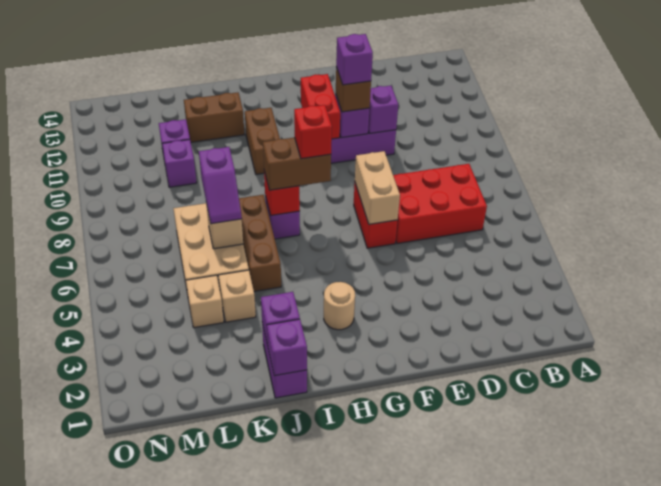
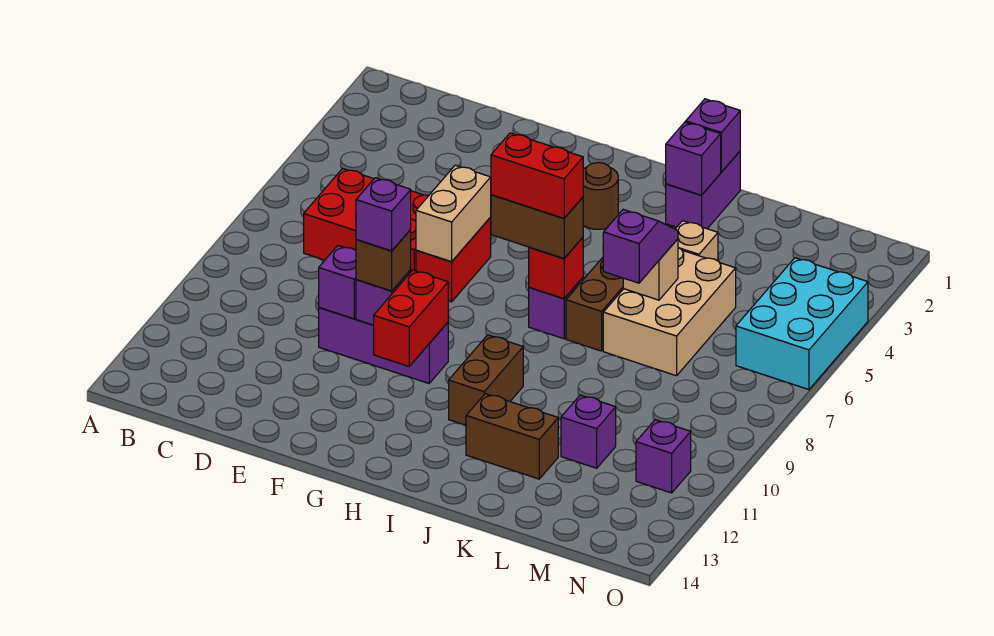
tan round brick H3 level 1 -> brown round brick H3 level 1
red brick H7 level 4 -> red brick H7:I7 level 4
tan brick L4 level 1 -> none
purple brick L10 level 1 -> purple brick N11 level 1
none -> cyan brick N4:O6 level 1

